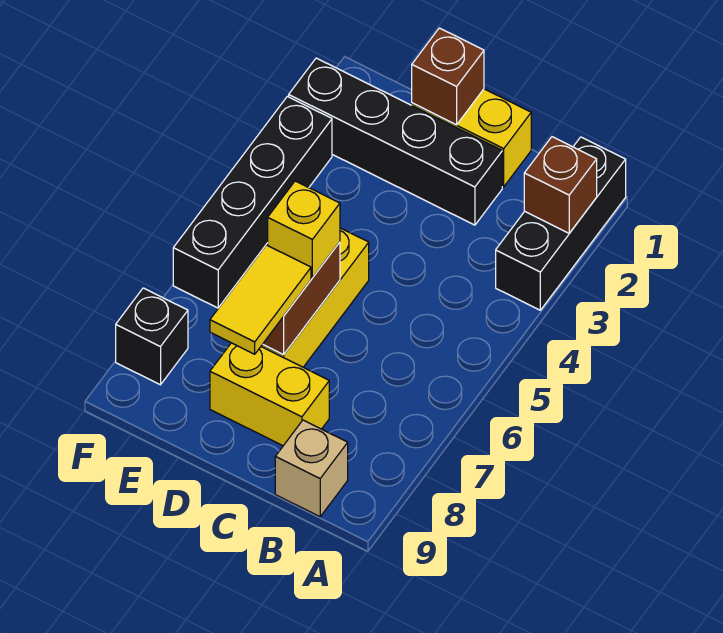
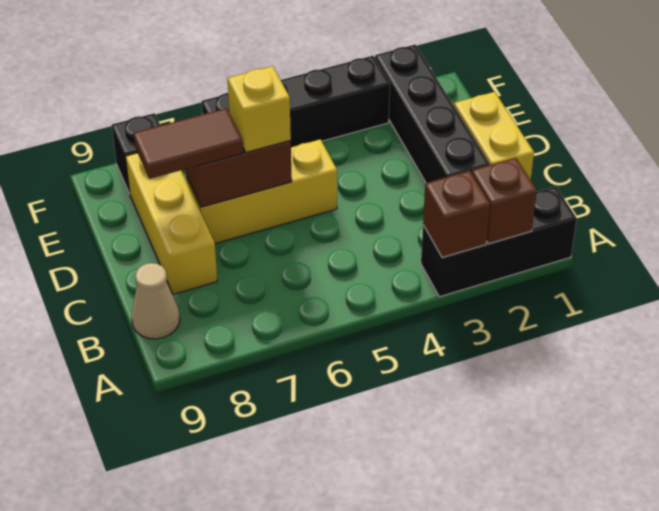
tan brick B9 level 1 -> tan cone B9 level 1
yellow brick C8:D8 level 1 -> yellow brick C8:E8 level 1
brown brick D1 level 2 -> brown brick A3 level 2
yellow tile D7:D8 level 3 -> brown tile D7:D8 level 3

